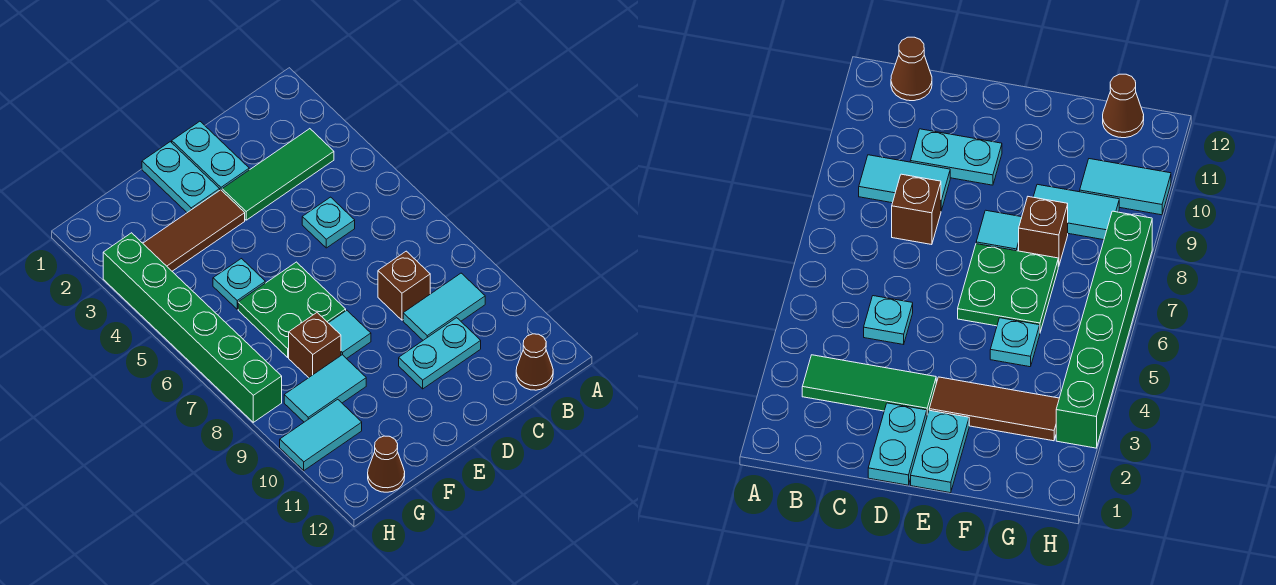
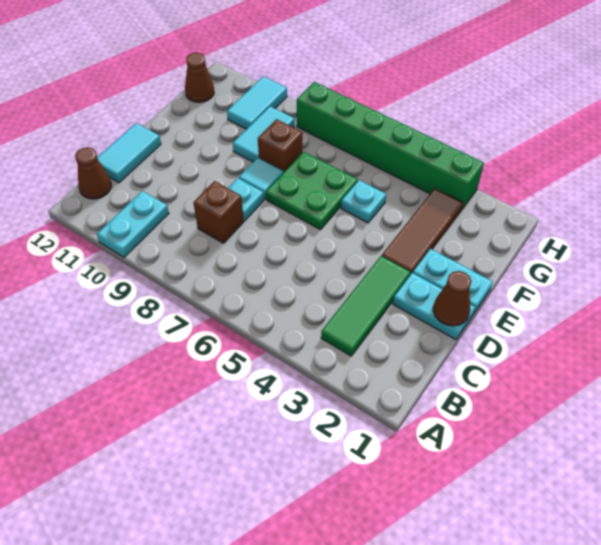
cyan tile B9:C9 level 1 -> cyan tile C12:D12 level 1
cyan plate C5 level 1 -> cyan plate D8 level 1
cyan plate C10:D10 level 1 -> cyan plate A10:B10 level 1
none -> brown cone D1 level 2

